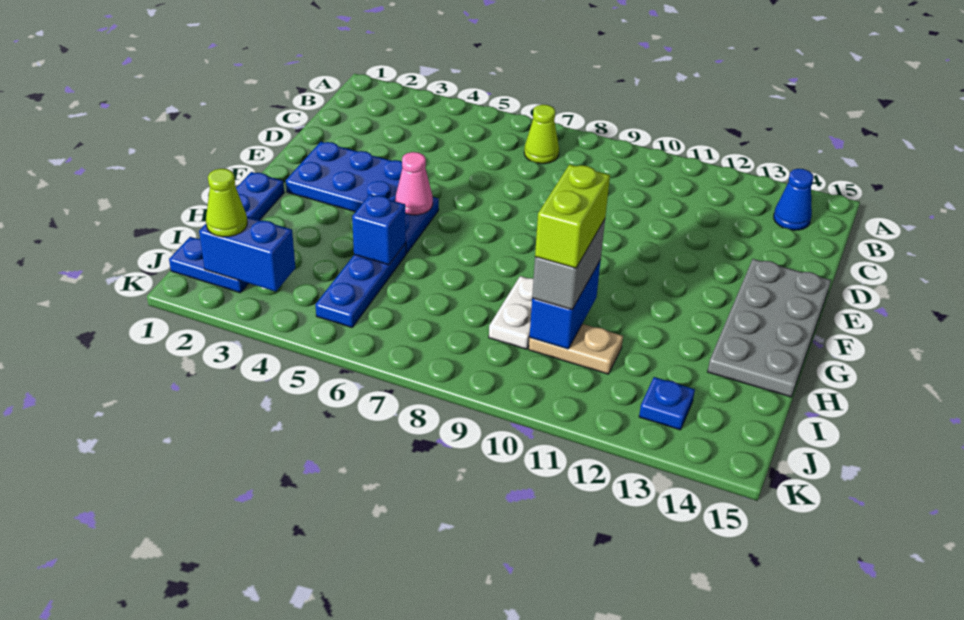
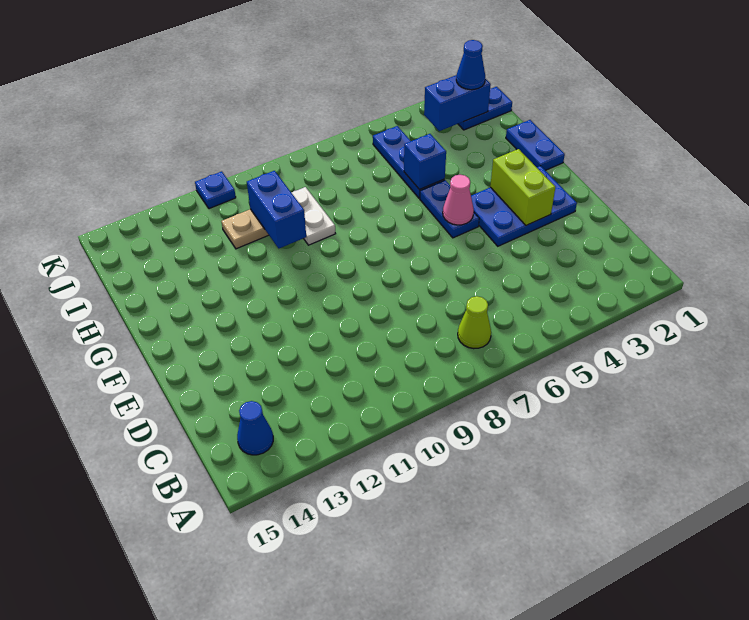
grey plate E14:H15 level 1 -> none
grey brick H10:I10 level 3 -> none
lime brick H10:I10 level 4 -> lime brick E3:F3 level 2
lime cone J2 level 3 -> blue cone J2 level 3
blue plate J13 level 1 -> blue plate K11 level 1

